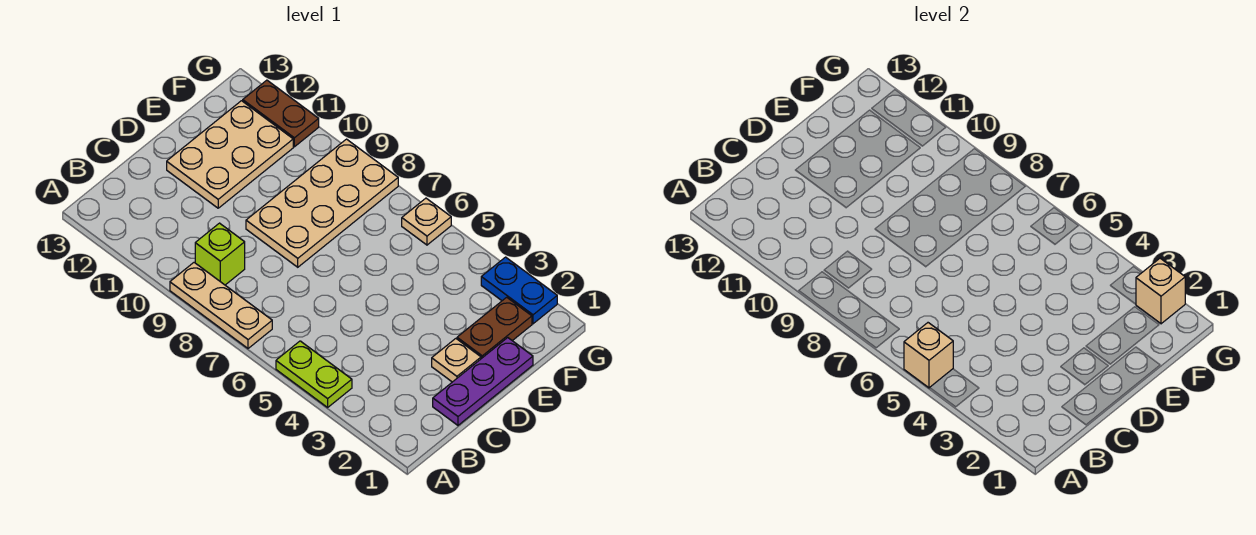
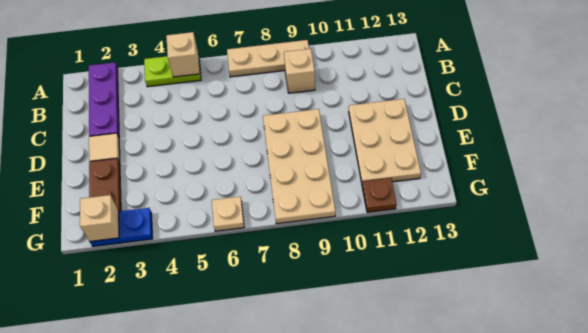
lime brick B9 level 1 -> tan brick B9 level 1
purple plate C1:E1 level 1 -> purple plate A2:C2 level 1
tan plate D2 level 1 -> tan tile D2 level 1
brown plate G11:G12 level 1 -> brown plate G11 level 1

